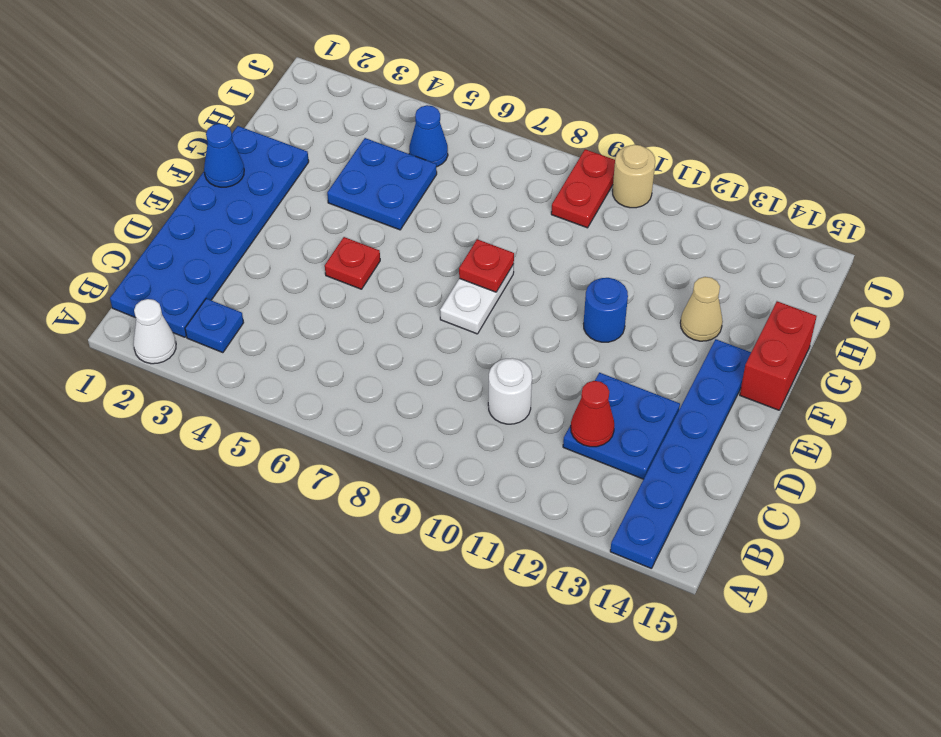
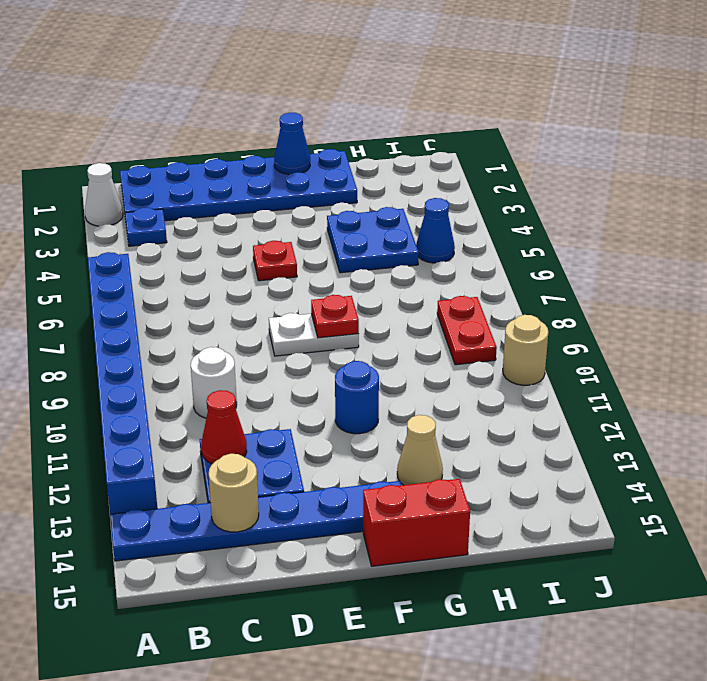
none -> blue brick A6:A13 level 1
none -> tan round brick C14 level 2
red plate I9:J9 level 1 -> red plate I8:I9 level 1

